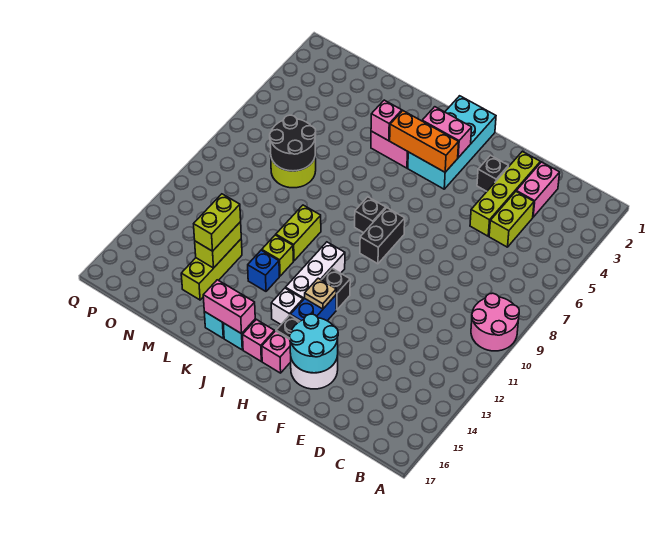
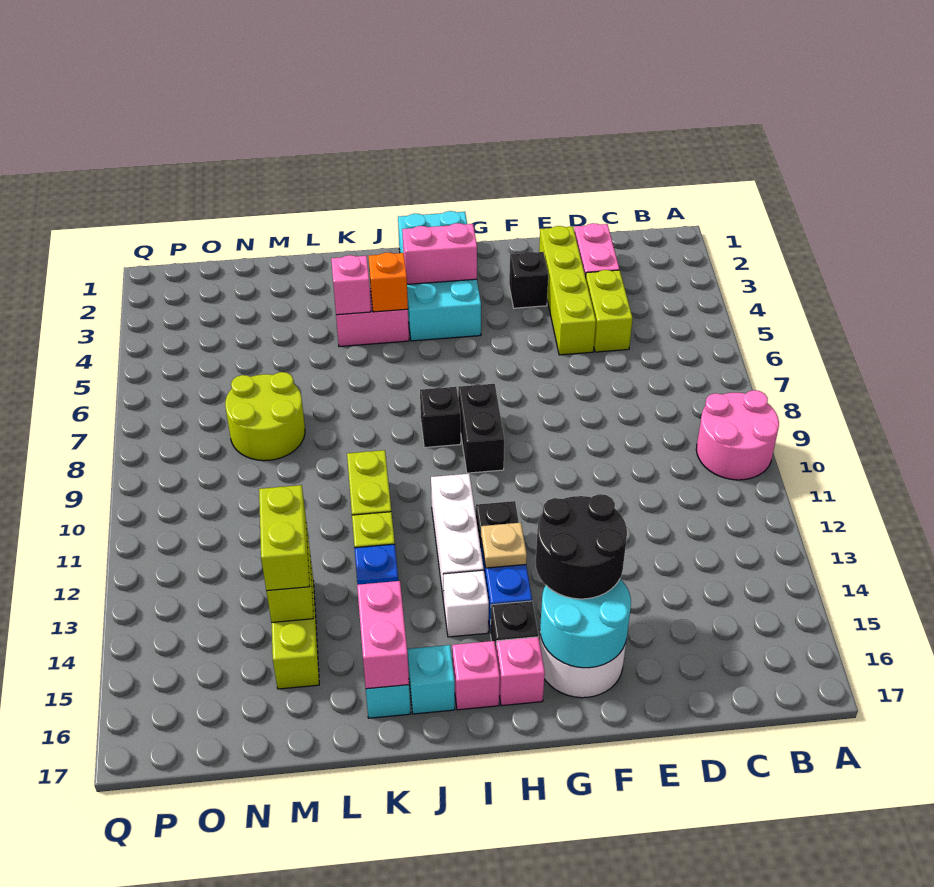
orange brick H4:J4 level 2 -> orange brick J4 level 2
pink brick J16:K16 level 2 -> pink brick K15:K16 level 2
black round brick M7:N8 level 2 -> black round brick F14:G15 level 3

